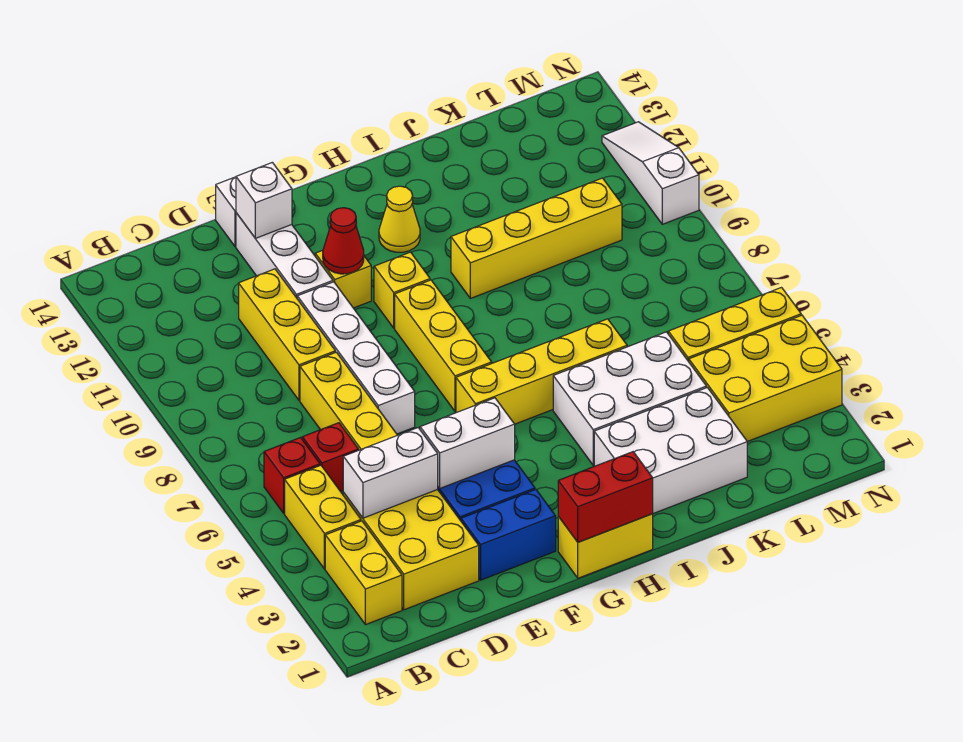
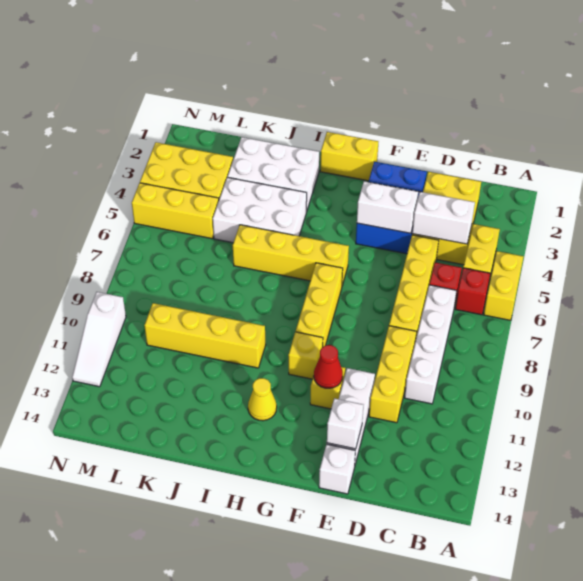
yellow brick B2:B3 level 1 -> yellow brick A5:A6 level 1
white brick E7:E10 level 1 -> white brick C7:C10 level 1
red brick G1:H1 level 2 -> none

